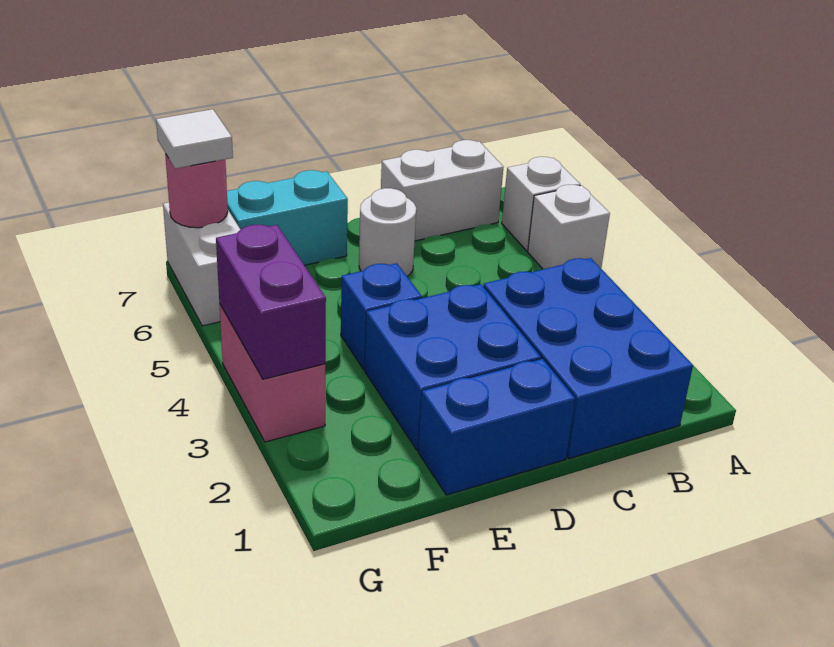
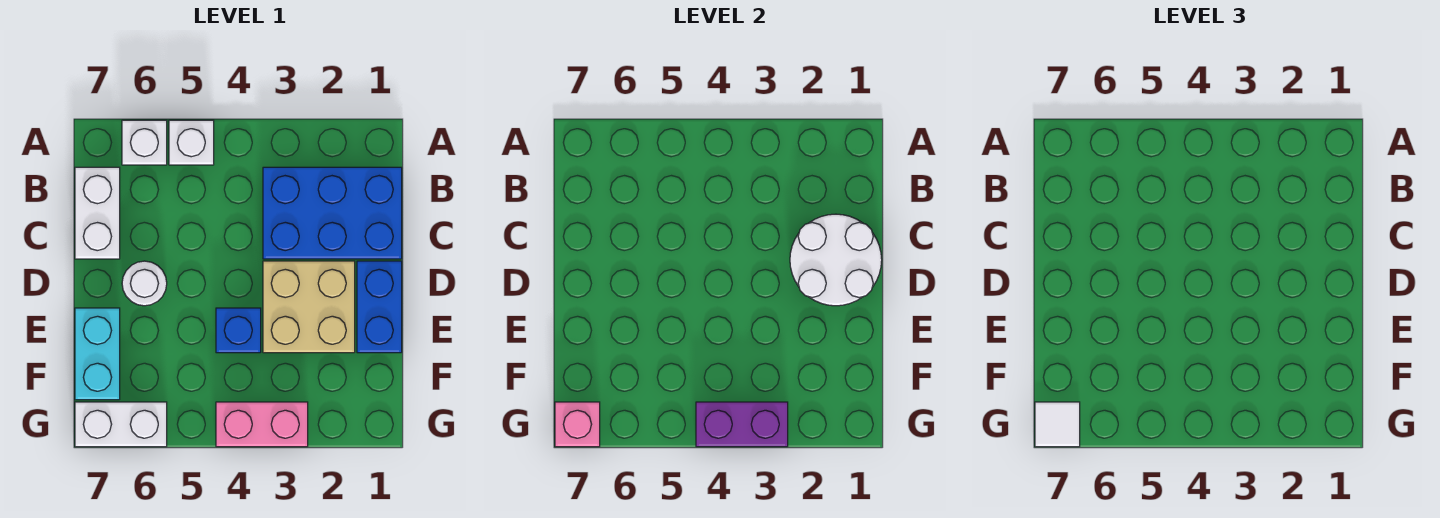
none -> white round brick C1:D2 level 2
blue brick D2:E3 level 1 -> tan brick D2:E3 level 1
pink round brick G7 level 2 -> pink brick G7 level 2

